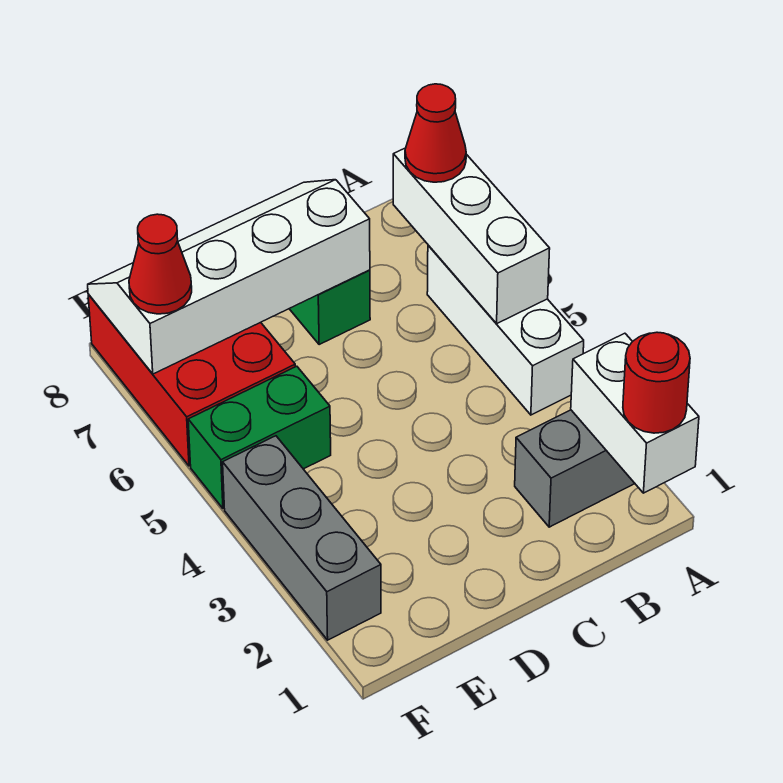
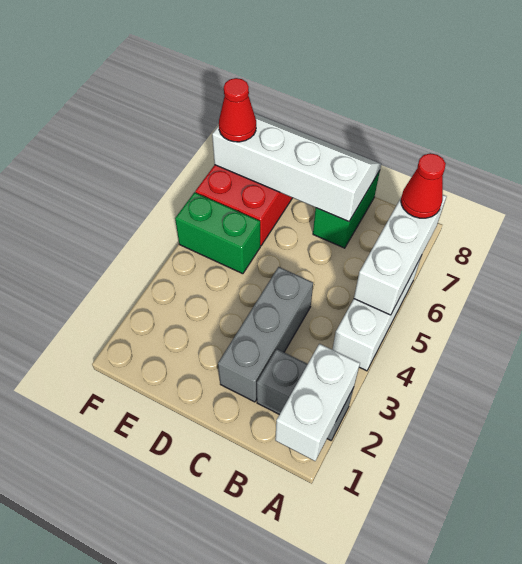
red round brick A1 level 3 -> none
grey brick F2:F4 level 1 -> grey brick C2:C4 level 1

